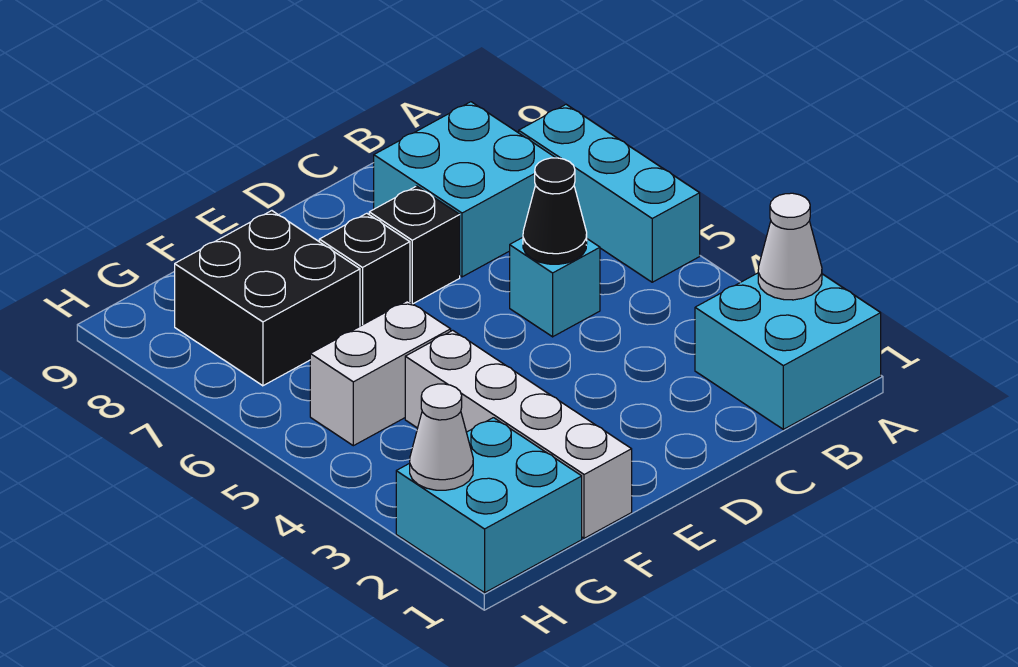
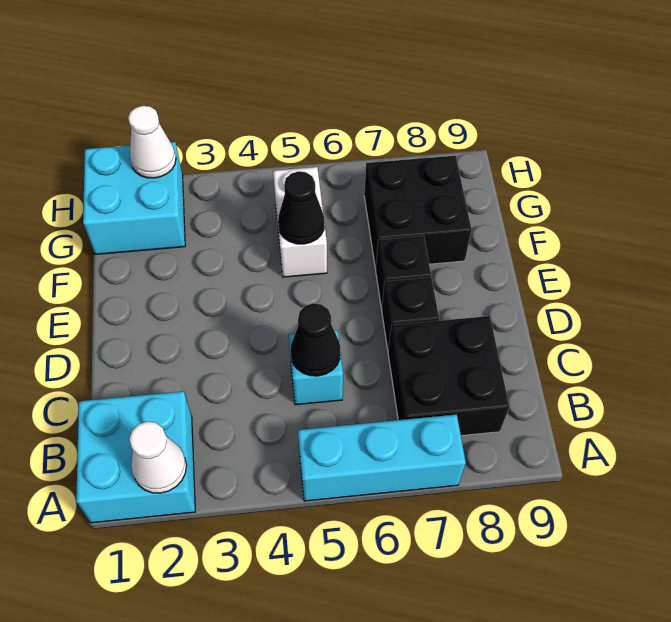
cyan brick B7:C8 level 1 -> black brick B7:C8 level 1
white brick F1:F4 level 1 -> none
none -> black cone F5 level 2

